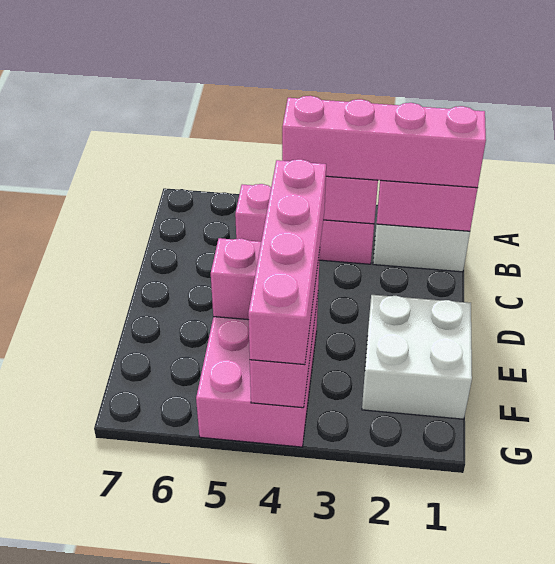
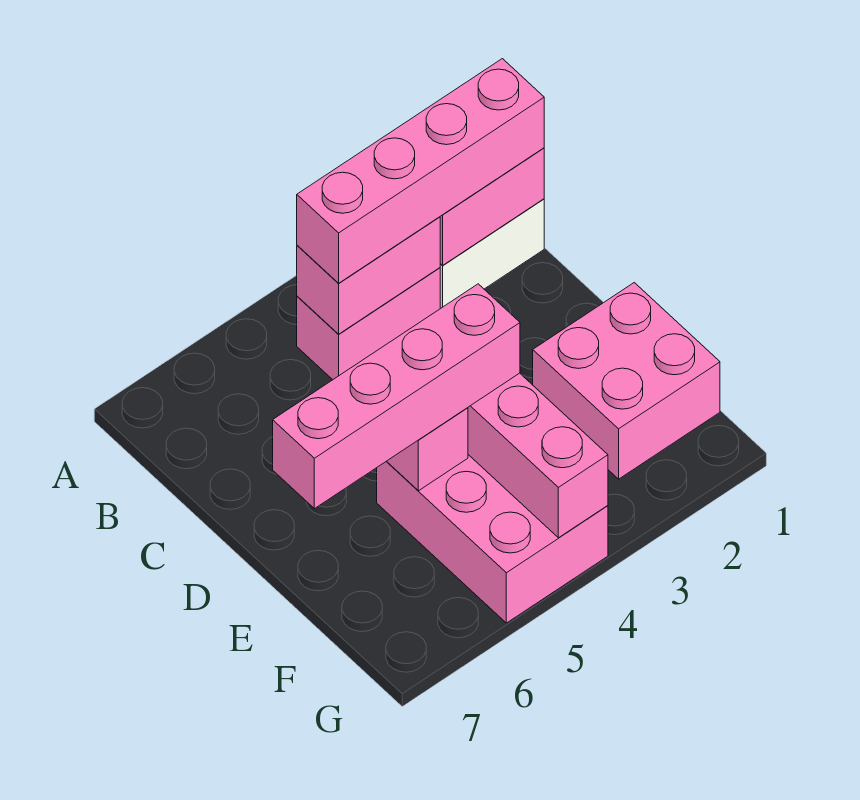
pink brick B3:B5 level 1 -> pink brick B3:B4 level 1
pink brick D4:G4 level 3 -> pink brick E4:E7 level 3
white brick E1:F2 level 1 -> pink brick E1:F2 level 1

